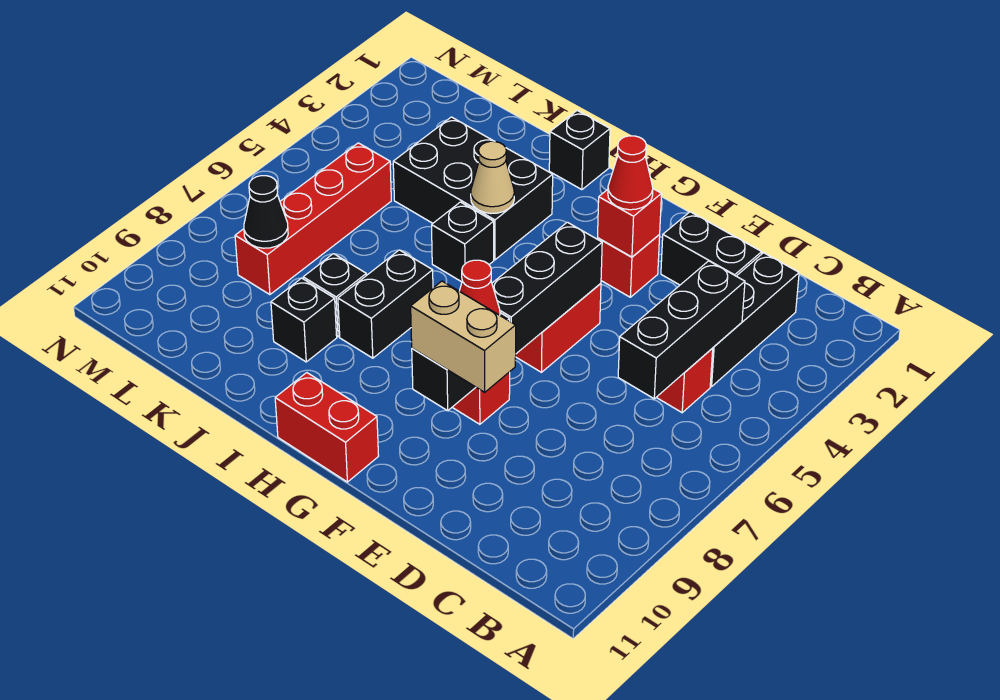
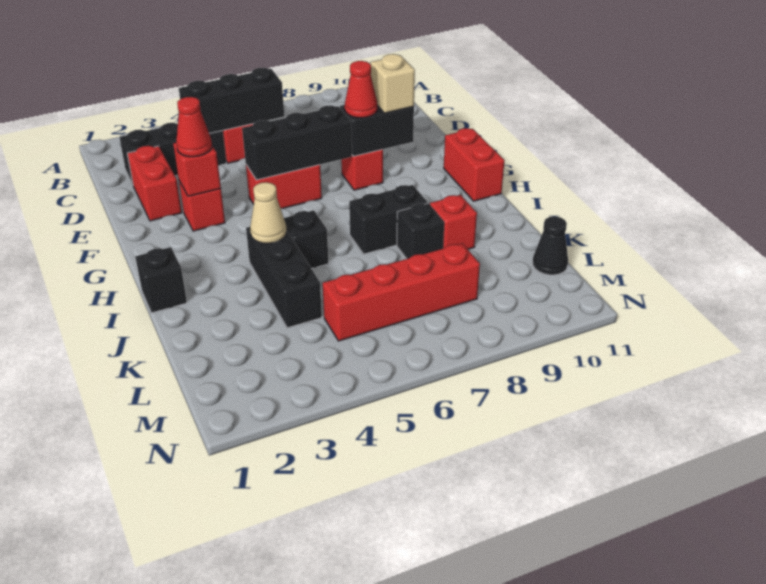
black brick D2:E2 level 1 -> red brick D2:E2 level 1
tan brick E9:F9 level 3 -> tan brick F9 level 3
black brick I3:K4 level 1 -> black brick I4:K4 level 1
black brick J9 level 1 -> red brick J9 level 1
black cone L8 level 2 -> black cone L11 level 1

